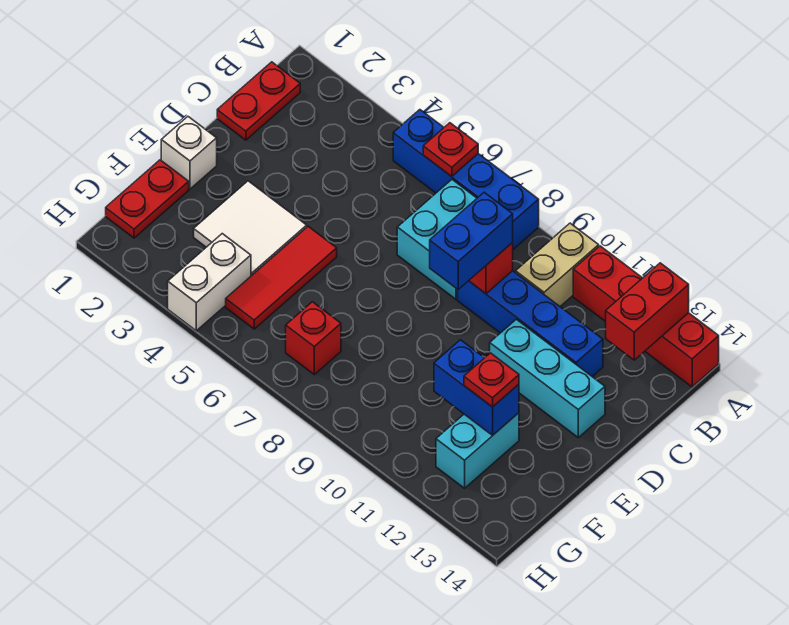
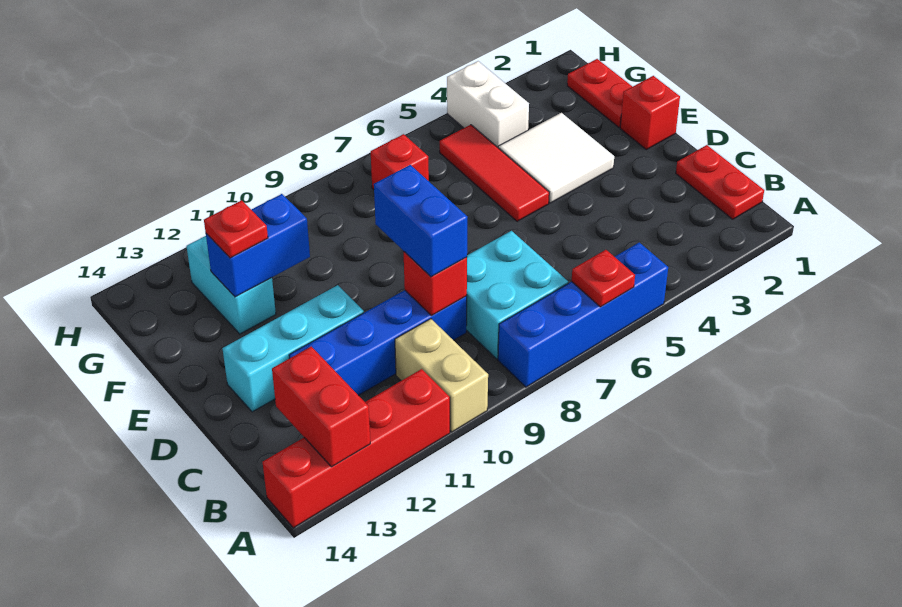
white brick E1 level 1 -> red brick E1 level 1

